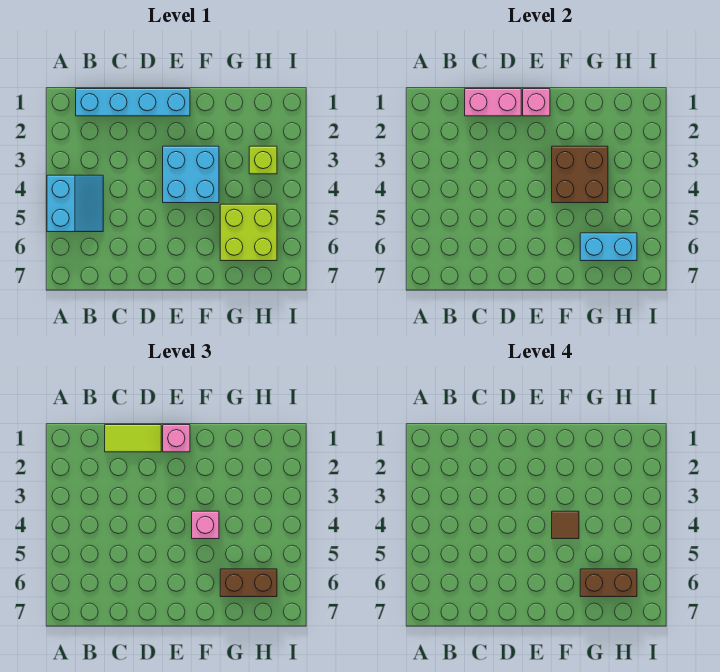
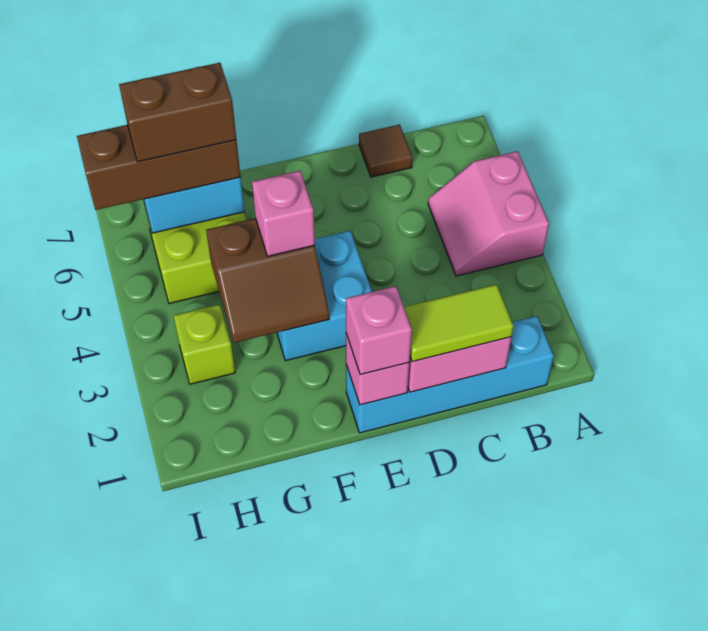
cyan slope A4:B5 level 1 top A -> pink slope A4:B5 level 1 top A
brown brick F3:G4 level 2 -> brown slope F3:G4 level 2 top 4
brown tile F4 level 4 -> brown tile C7 level 1
brown brick G6:H6 level 3 -> brown brick G6:I6 level 3

